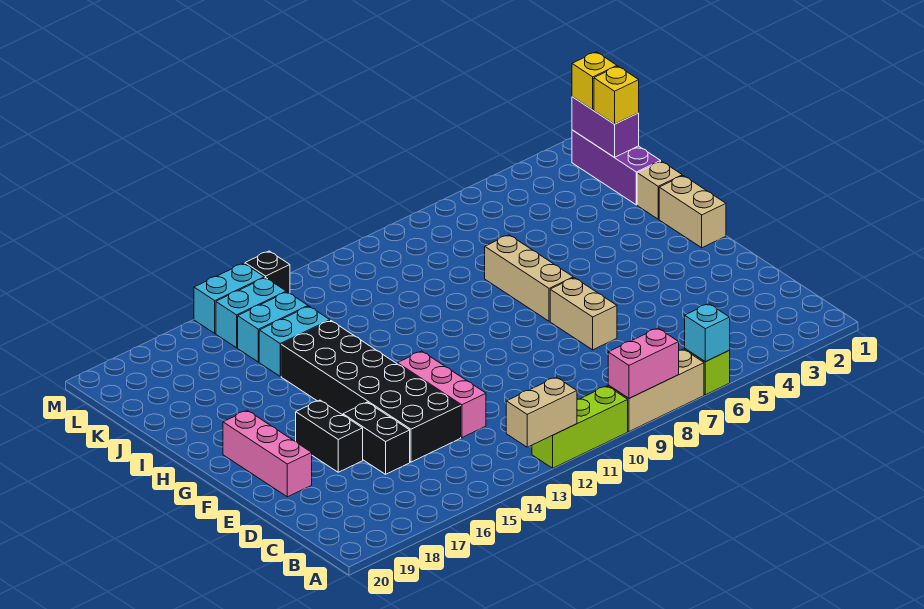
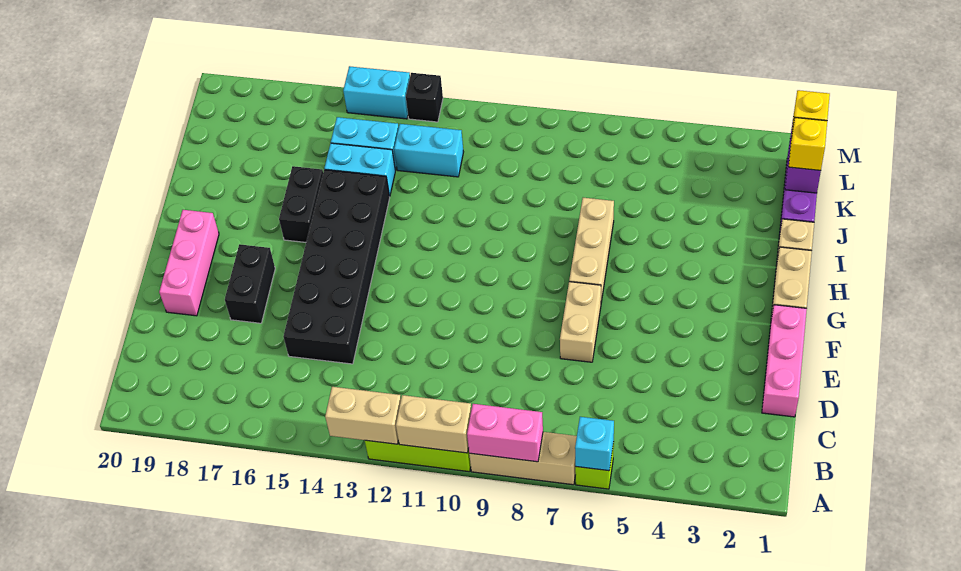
none -> tan brick A10:A11 level 2
pink brick D13:F13 level 1 -> pink brick D1:F1 level 1
black brick D16:E16 level 1 -> black brick H16:I16 level 1
cyan brick L14:L15 level 1 -> cyan brick K12:K13 level 1

